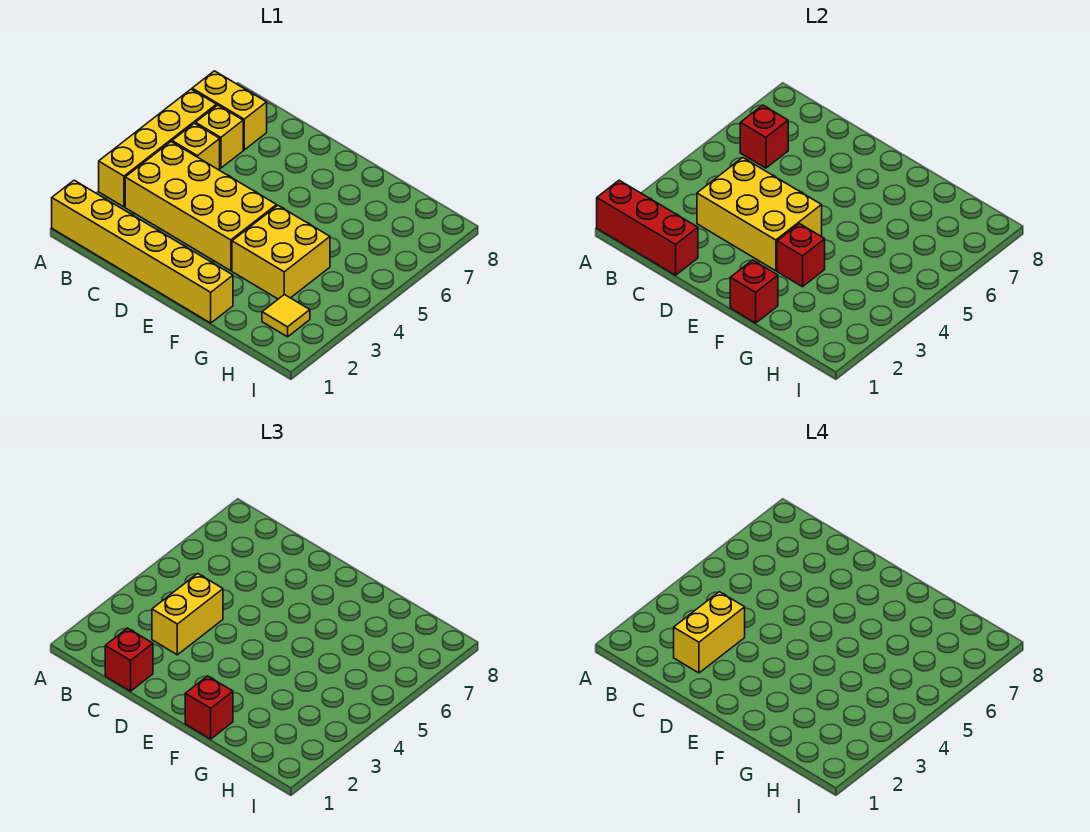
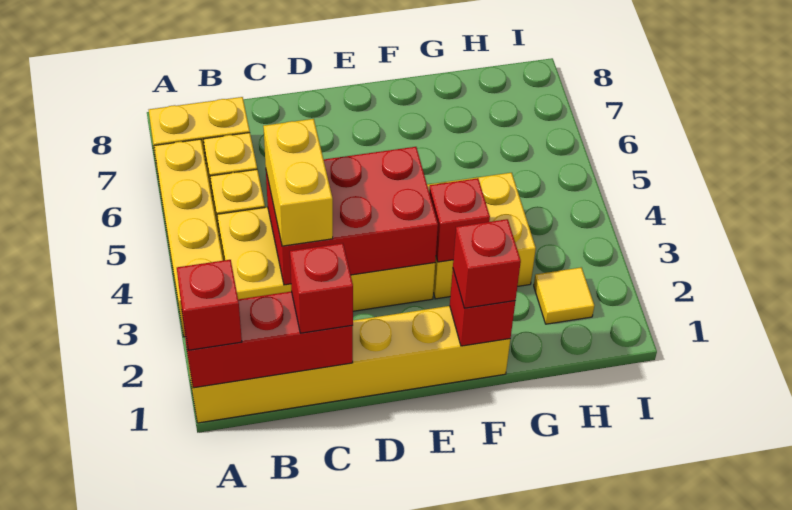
red brick B6 level 2 -> red brick A1 level 3
yellow brick C2:C3 level 4 -> none
yellow brick C3:E4 level 2 -> red brick C3:E4 level 2

